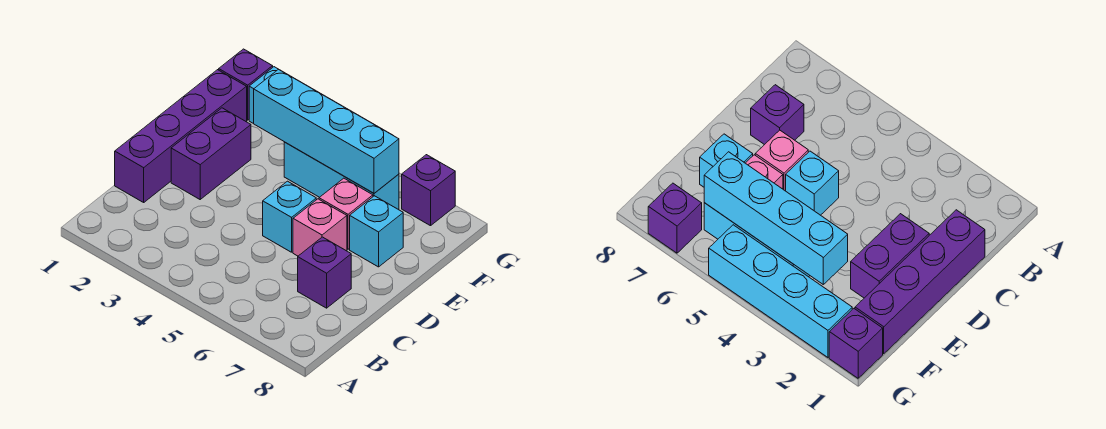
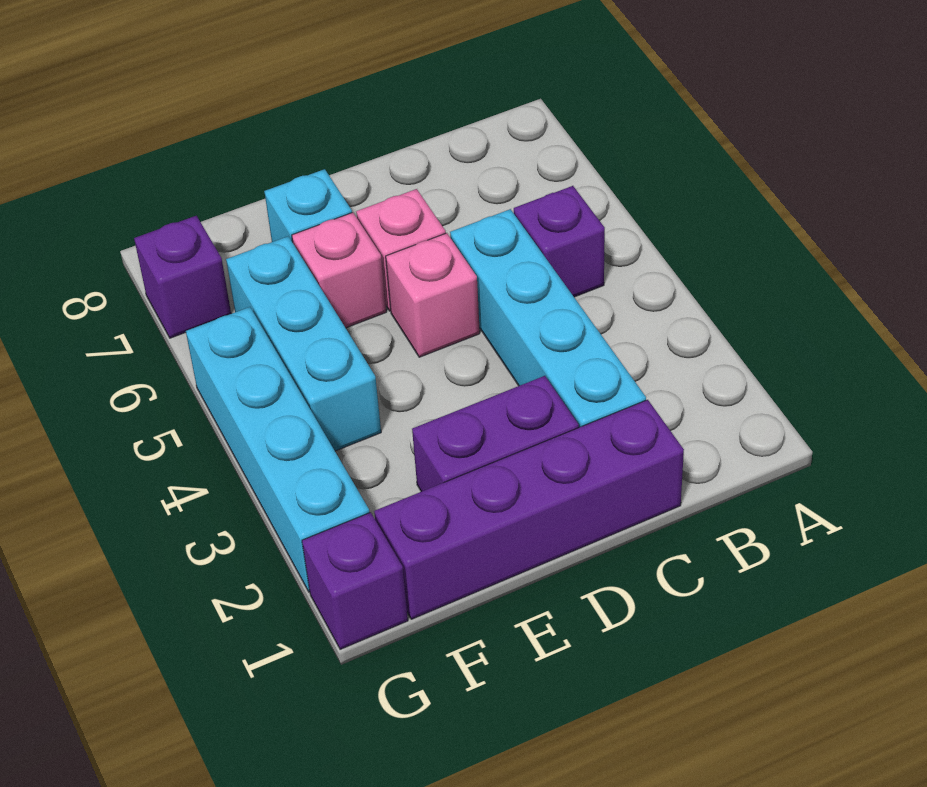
purple brick C7 level 1 -> purple brick B5 level 1
cyan brick D5 level 1 -> pink brick D5 level 1
cyan brick F3:F6 level 2 -> cyan brick C2:C5 level 1

